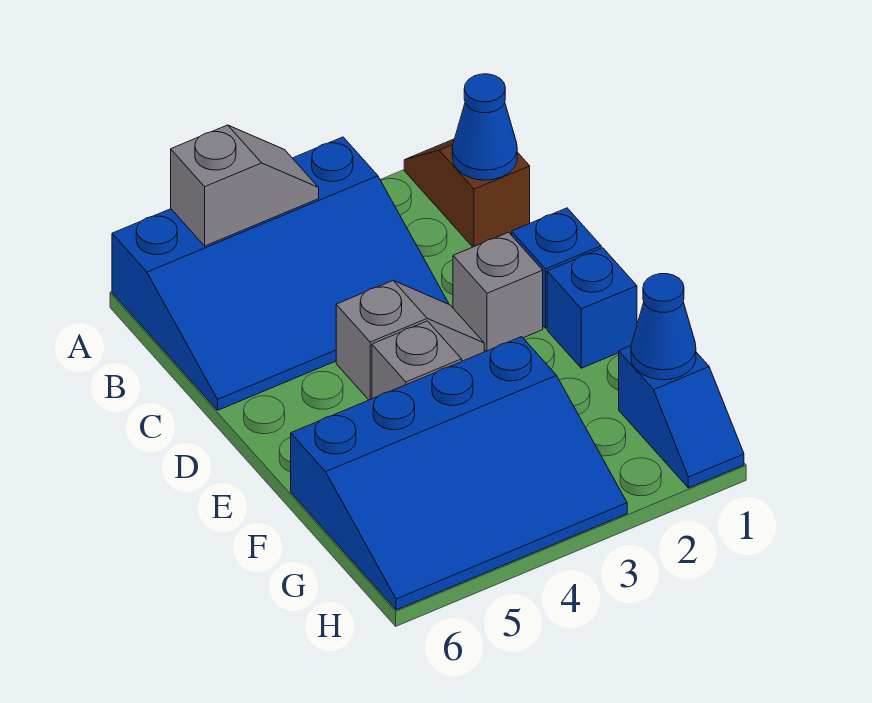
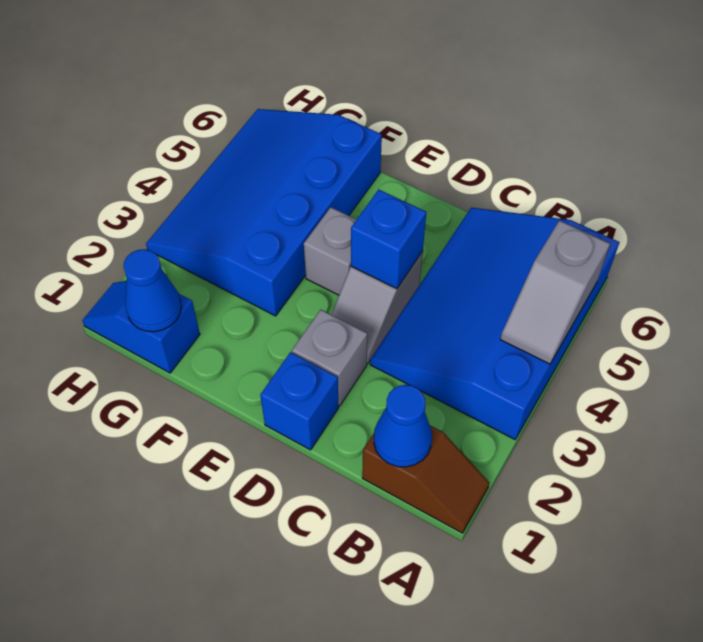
blue brick E1 level 1 -> blue brick D4 level 2

